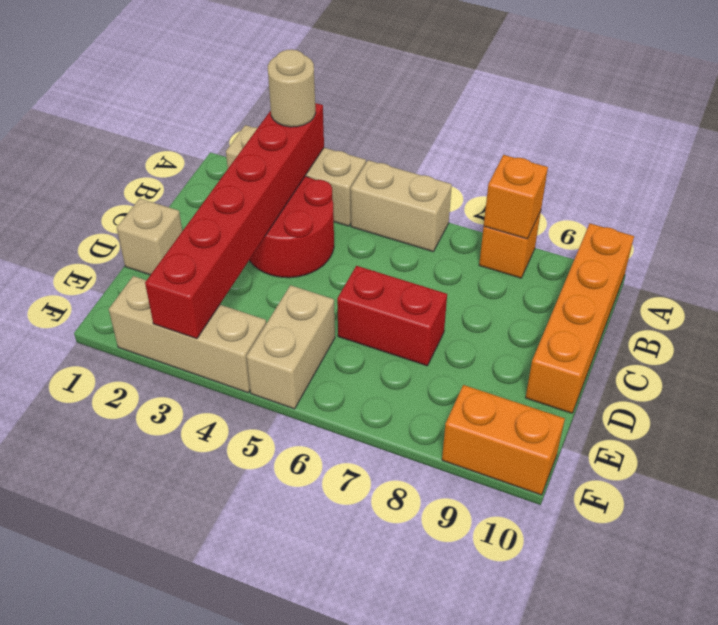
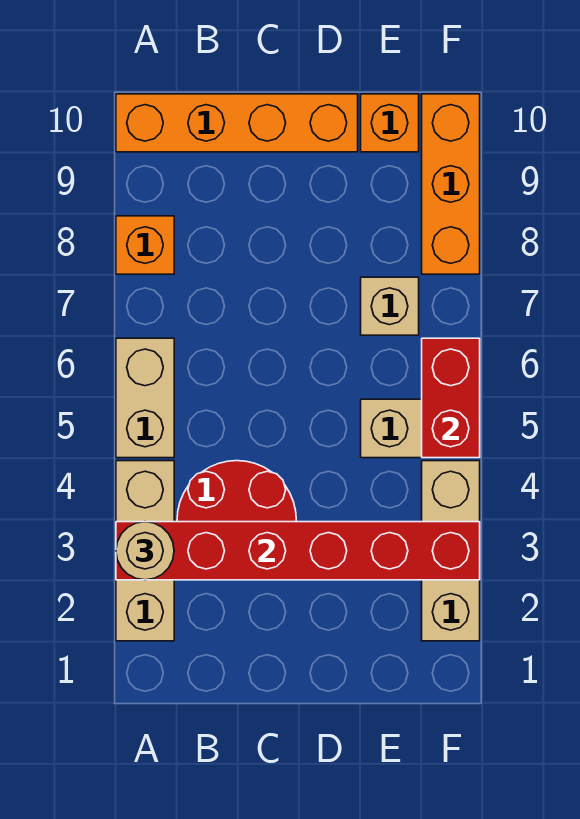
orange brick A8 level 2 -> orange brick E10 level 1
tan brick D1 level 1 -> tan brick E7 level 1
red brick D6:D7 level 1 -> red brick F5:F6 level 2
orange brick F9:F10 level 1 -> orange brick F8:F10 level 1

